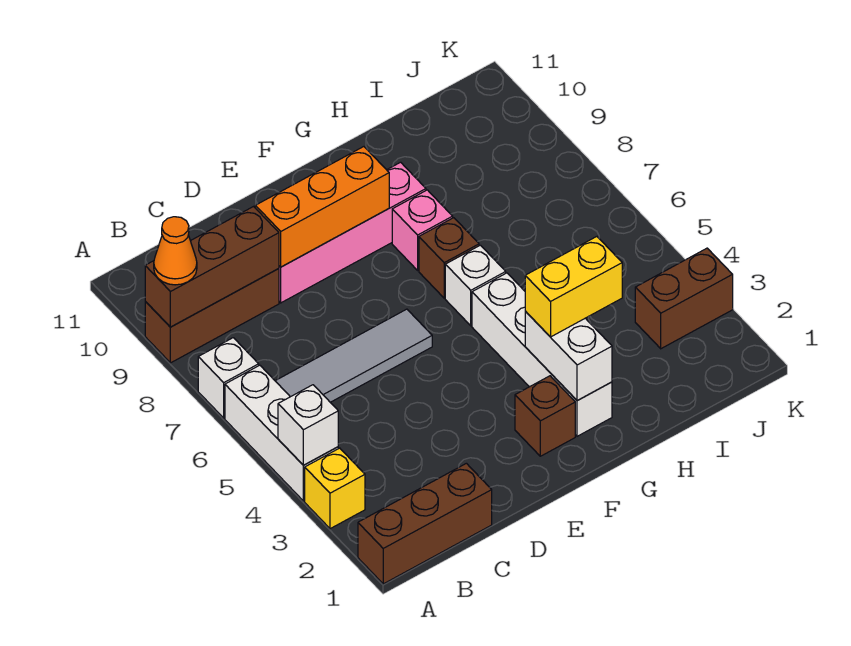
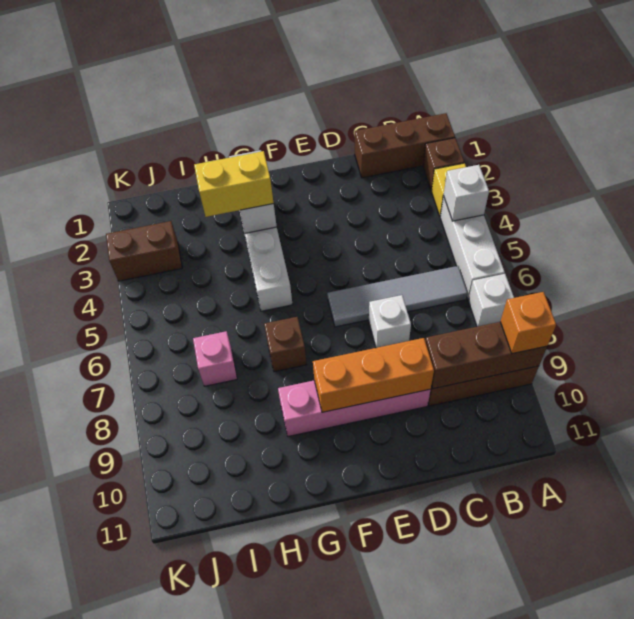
orange cone A9 level 3 -> orange brick A9 level 3
brown brick F2 level 1 -> brown brick A2 level 1
white brick G6 level 1 -> white brick D7 level 1
pink brick G8 level 1 -> pink brick I7 level 1

